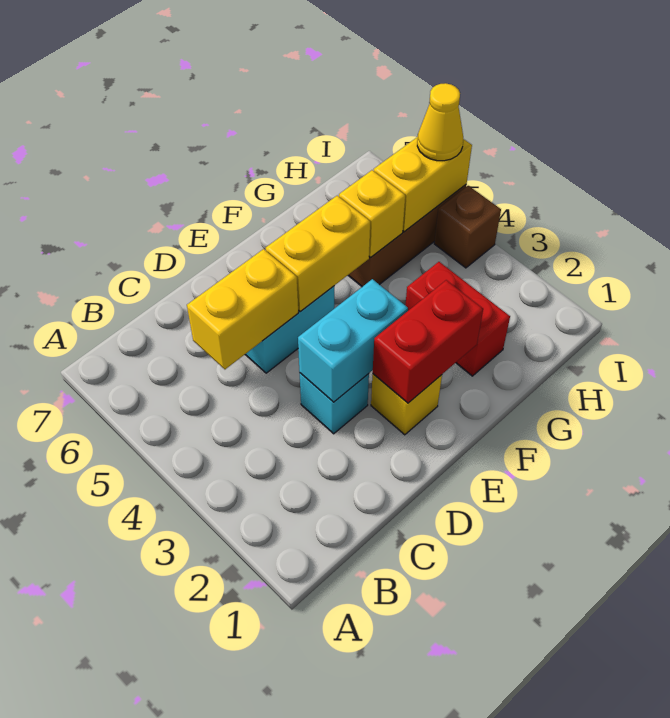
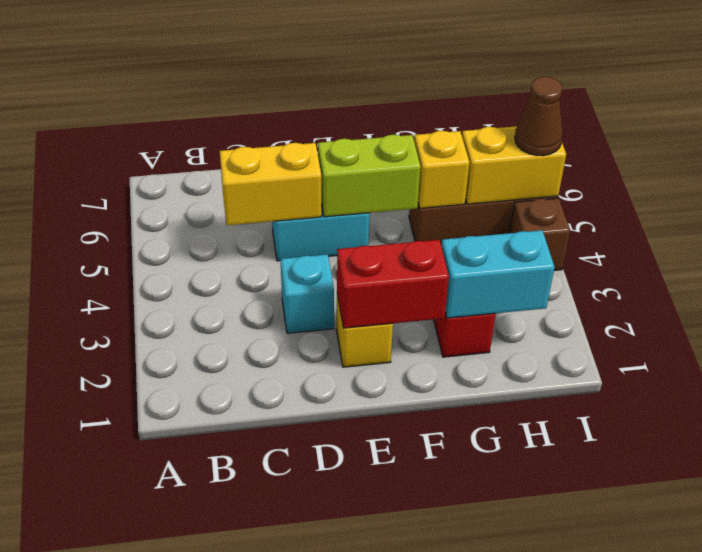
cyan brick D3:E3 level 2 -> cyan brick G2:H2 level 2
yellow brick E5:F5 level 2 -> lime brick E5:F5 level 2
yellow cone I5 level 3 -> brown cone I5 level 3

